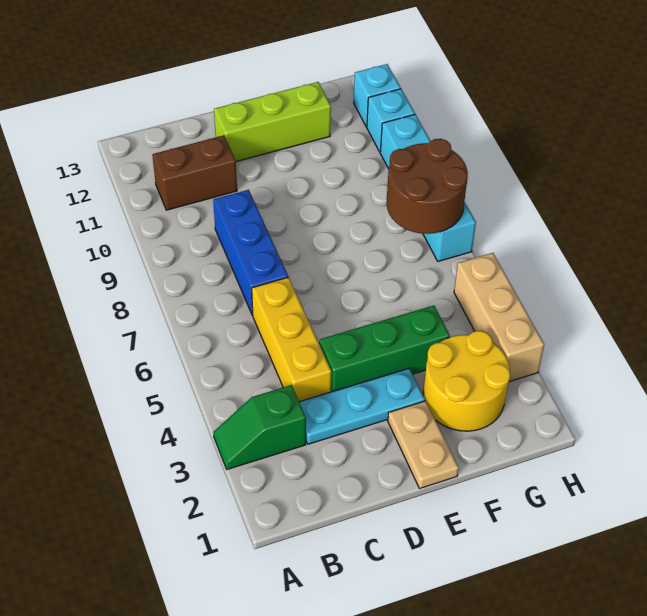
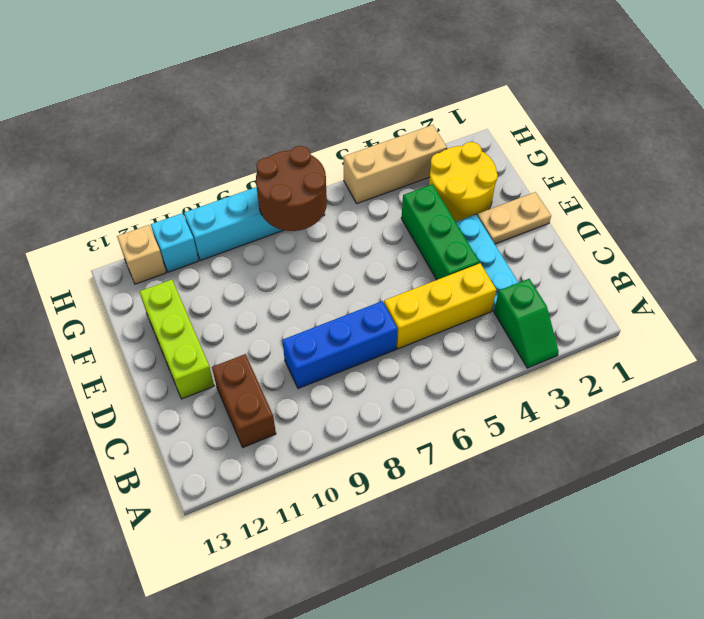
cyan brick H12 level 1 -> tan brick H12 level 1

